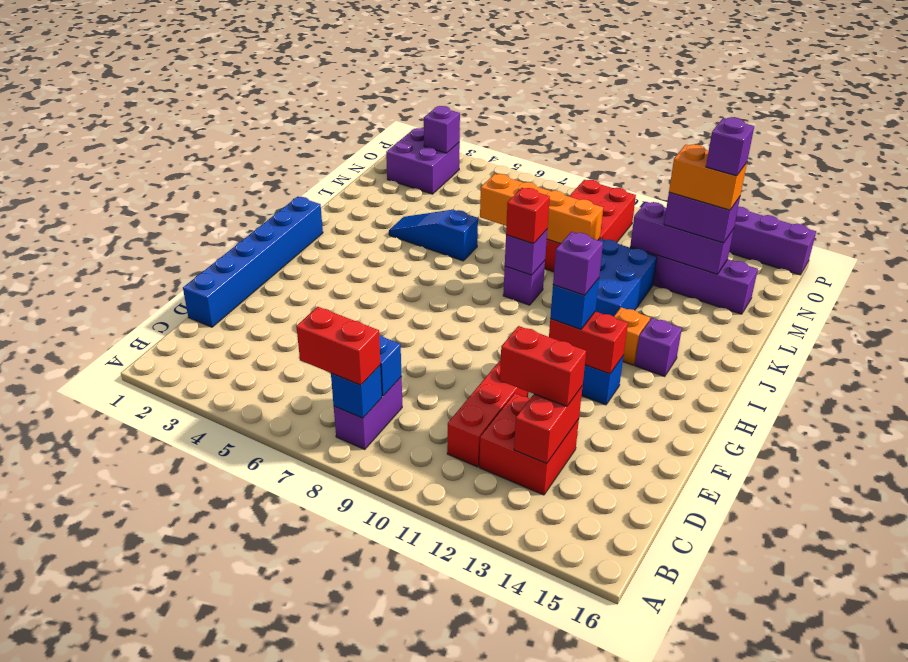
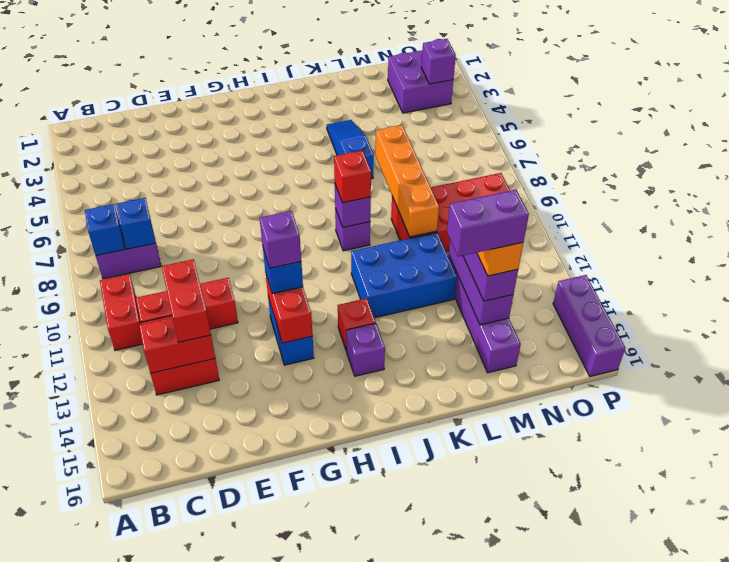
red brick B7:B8 level 3 -> red brick B10:B11 level 1
blue brick D1:I1 level 1 -> none
orange brick I13 level 1 -> red brick I13 level 1
purple brick M14 level 5 -> purple brick L14:M14 level 5

